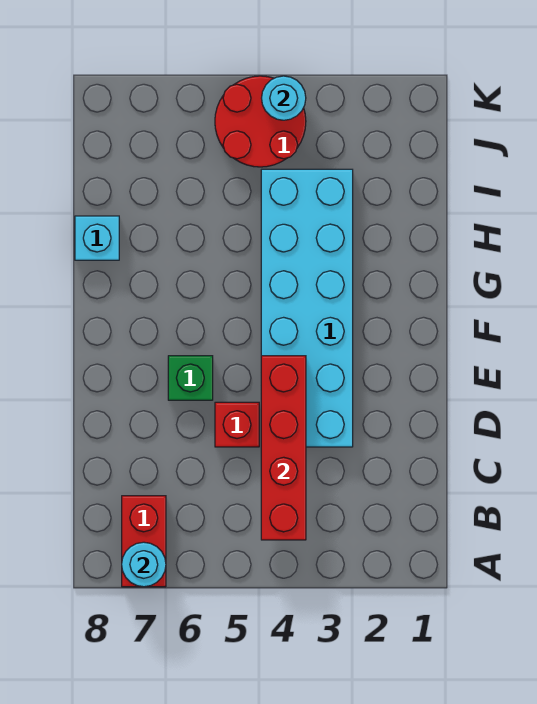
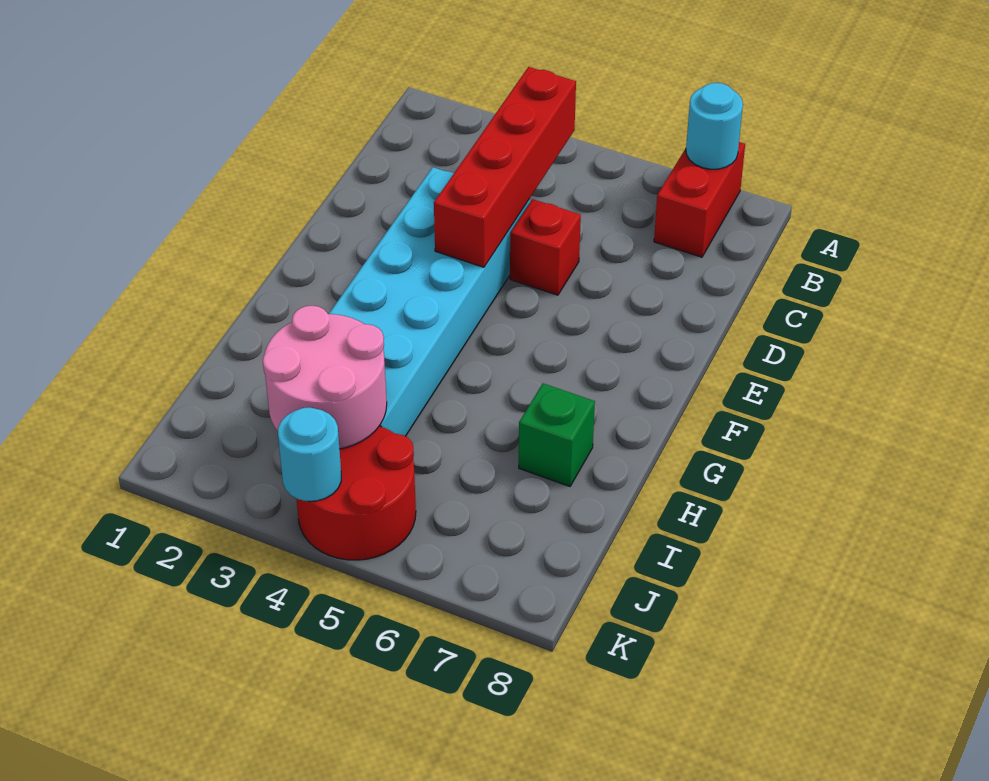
green brick E6 level 1 -> green brick H7 level 1
cyan brick H8 level 1 -> none
none -> pink round brick I3:J4 level 2

